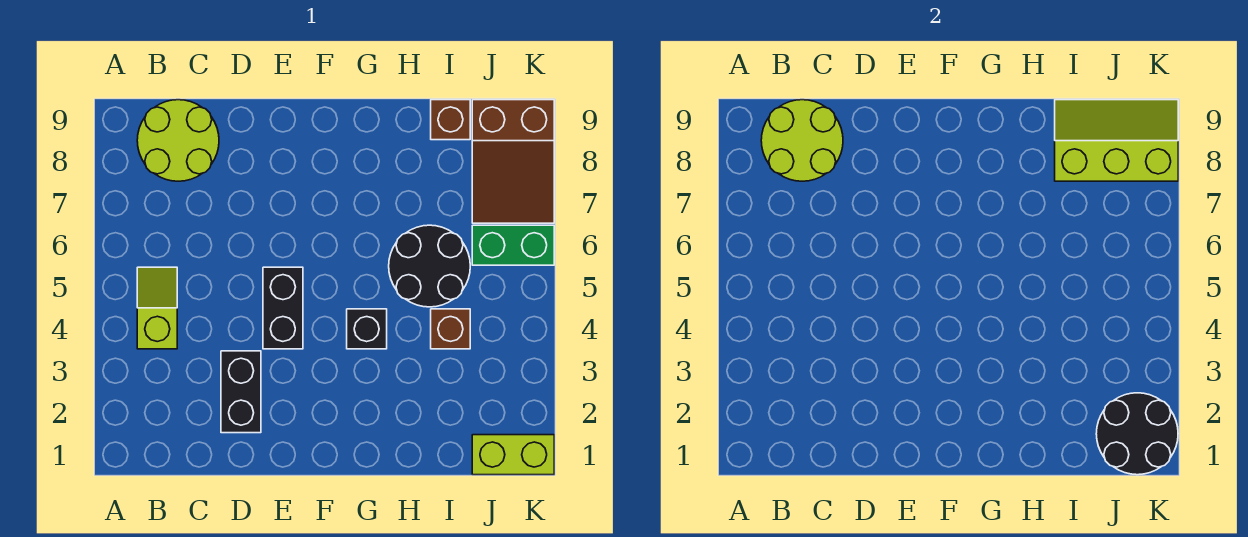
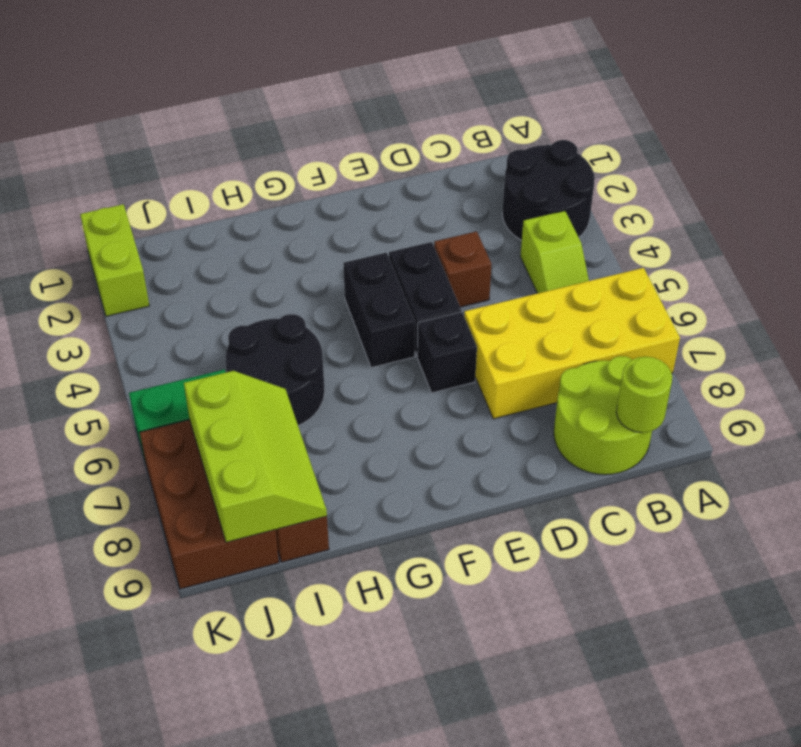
none -> yellow brick A6:D7 level 1
lime round brick B8:C9 level 2 -> lime round brick B9 level 2
black brick D2:D3 level 1 -> black brick F4:F5 level 1
black brick G4 level 1 -> black brick E6 level 1
brown brick I4 level 1 -> brown brick D4 level 1
lime slope I8:K9 level 2 top 8 -> lime slope I7:J9 level 2 top J
lime brick J1:K1 level 1 -> lime brick K1:K2 level 1
black round brick J1:K2 level 2 -> black round brick A2:B3 level 1
brown slope J7:K9 level 1 top 9 -> brown brick J7:K9 level 1

